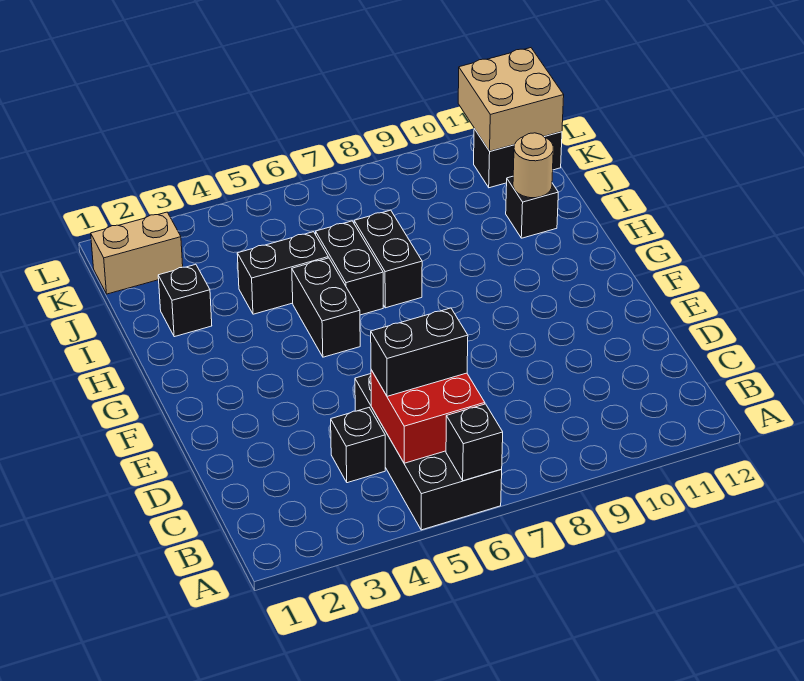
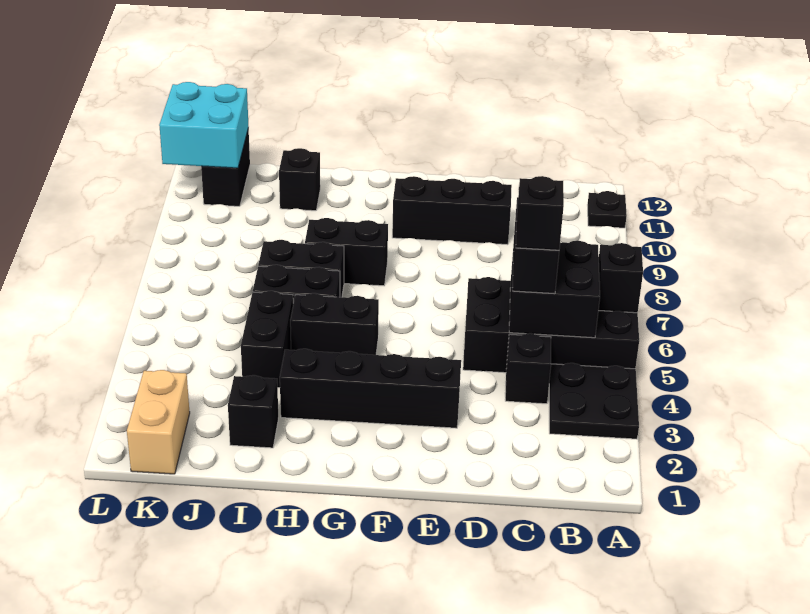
none -> black plate A3:B4 level 1
none -> black plate A11 level 1
red brick B5:C6 level 2 -> black brick B5:C6 level 2
none -> black brick C5 level 4
none -> black brick D10:F10 level 1
none -> black brick E3:H3 level 1
none -> black brick G8:H8 level 1
tan round brick I11 level 2 -> none
tan brick K11:L12 level 2 -> cyan brick K11:L12 level 2

